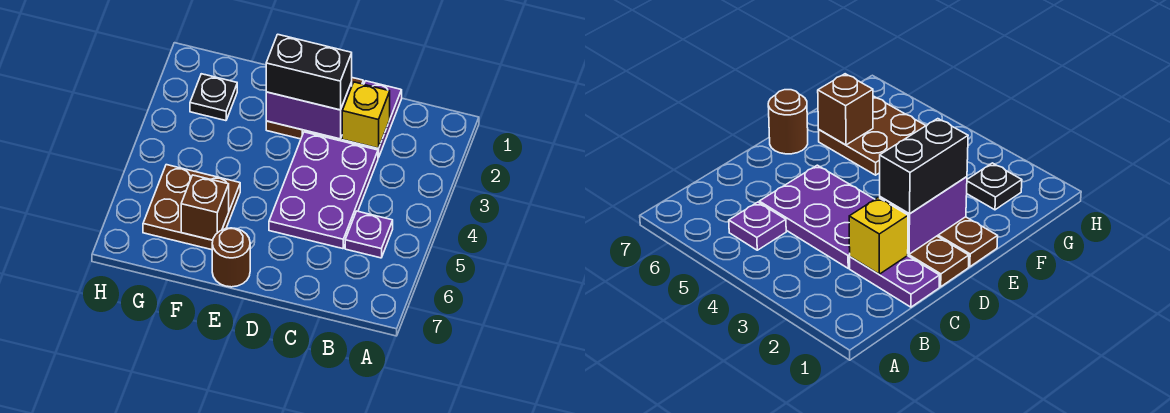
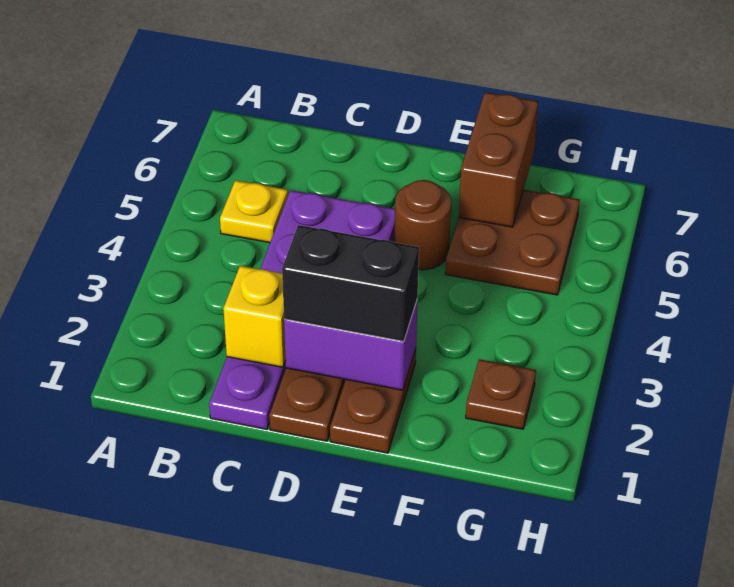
purple plate B5 level 1 -> yellow plate B5 level 1
brown round brick E7 level 1 -> brown round brick E5 level 1
brown brick F6 level 2 -> brown brick F6:F7 level 2
black plate G2 level 1 -> brown plate G2 level 1

